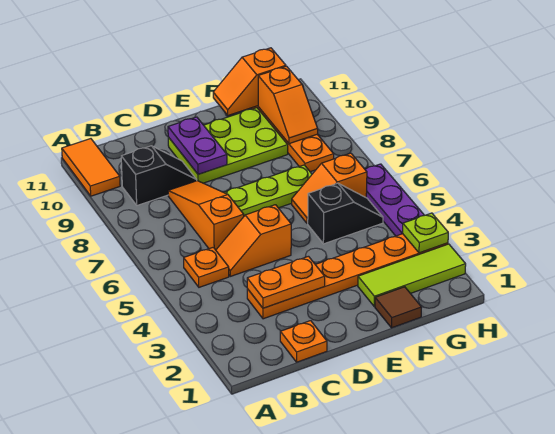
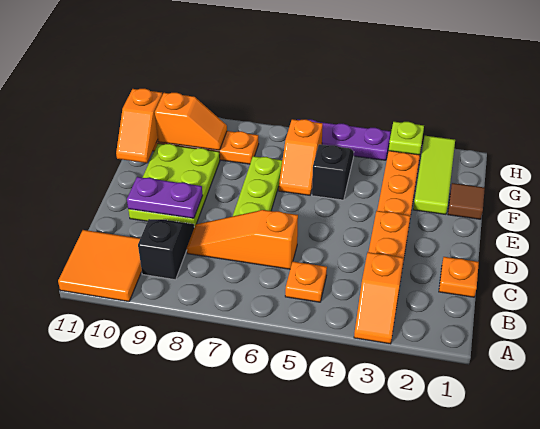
orange tile A10:A11 level 1 -> orange tile A10:B11 level 1
orange slope C5:D5 level 1 top D -> orange slope A3:B3 level 1 top B

